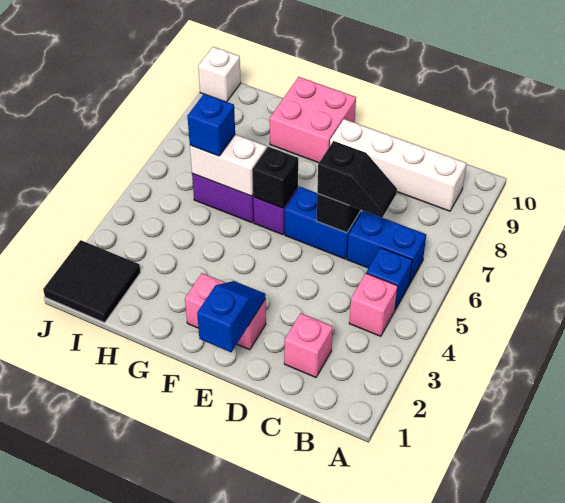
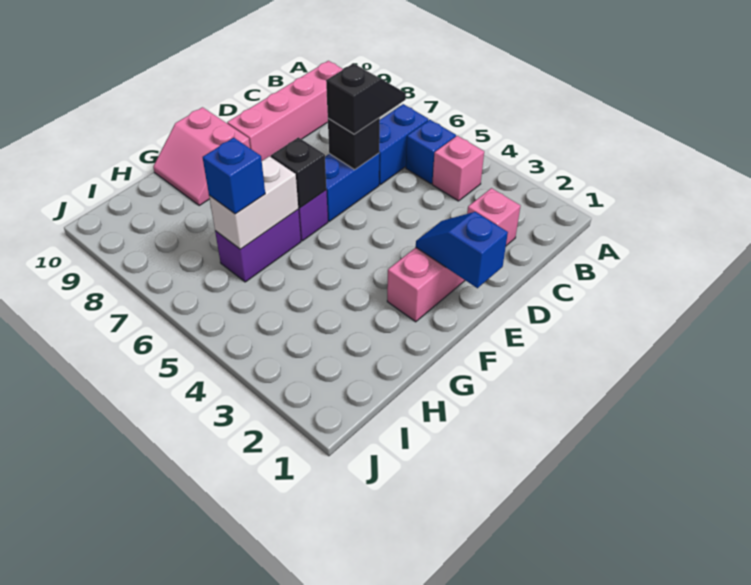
white brick B9:E9 level 1 -> pink brick B9:E9 level 1
pink brick F9:G10 level 1 -> pink slope F9:G10 level 1 top F
black tile I1:J2 level 1 -> none
white brick J10 level 1 -> none

